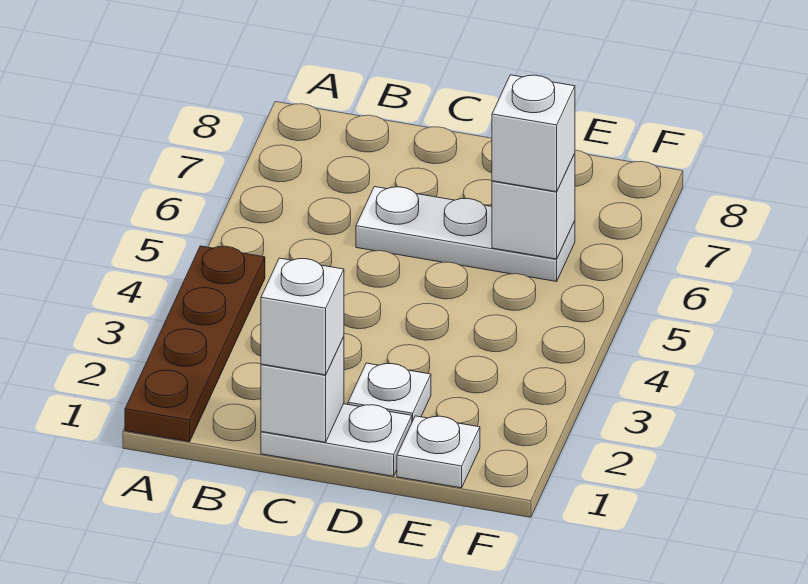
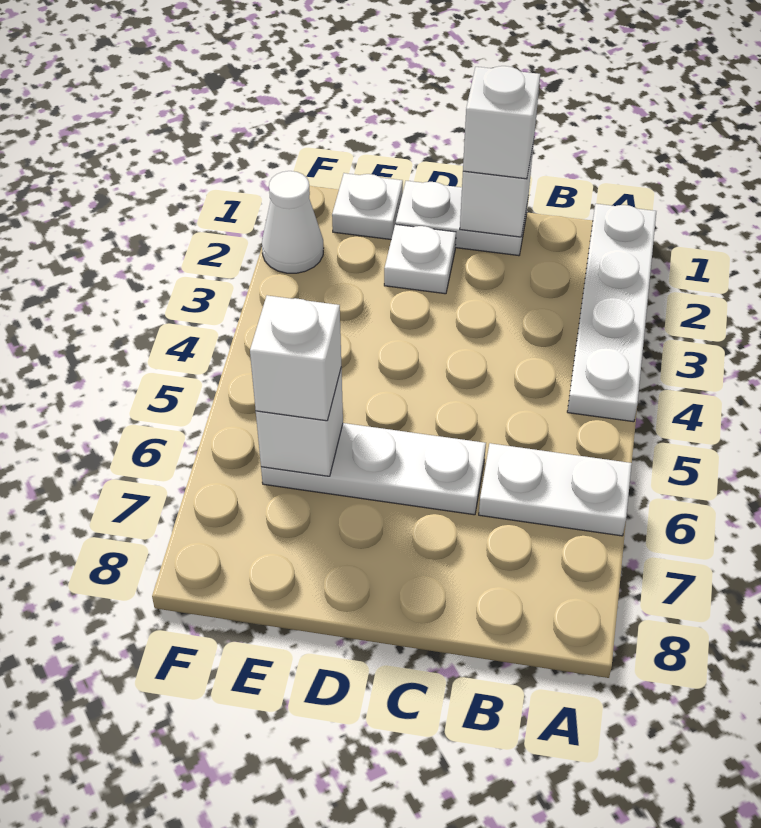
brown plate A1:A4 level 1 -> white plate A1:A4 level 1
none -> white plate A6:B6 level 1
none -> white cone F2 level 1

